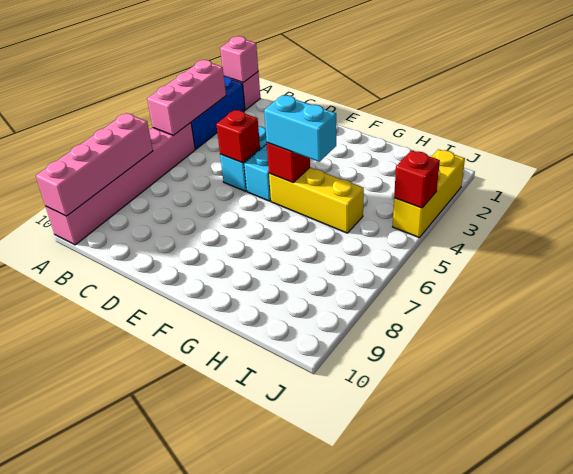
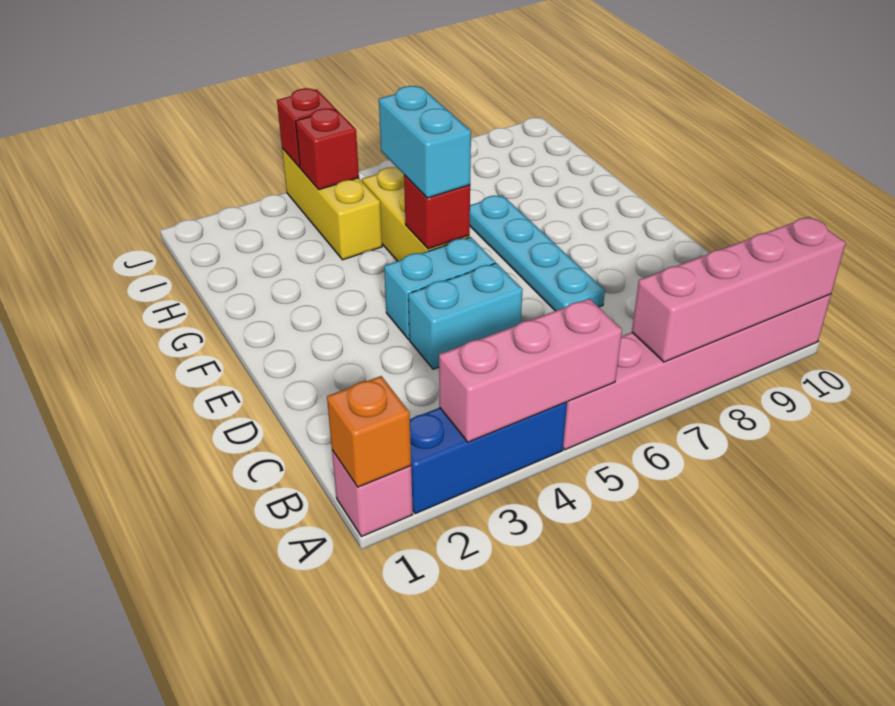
pink brick A1 level 2 -> orange brick A1 level 2
red brick D5 level 2 -> red brick I4 level 2
none -> cyan plate D7:G7 level 1
yellow brick J2:J4 level 1 -> yellow brick H4:J4 level 1

